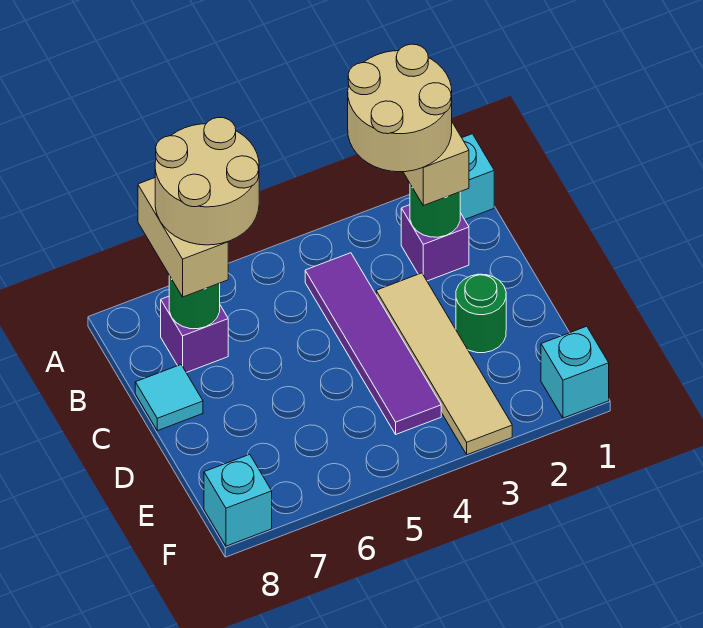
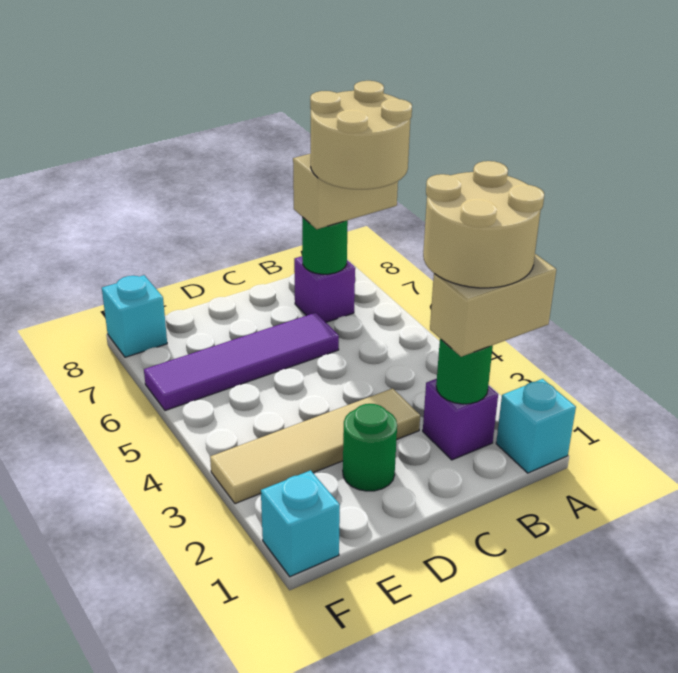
purple tile B4:E4 level 1 -> purple tile C6:F6 level 1
cyan tile C8 level 1 -> none

